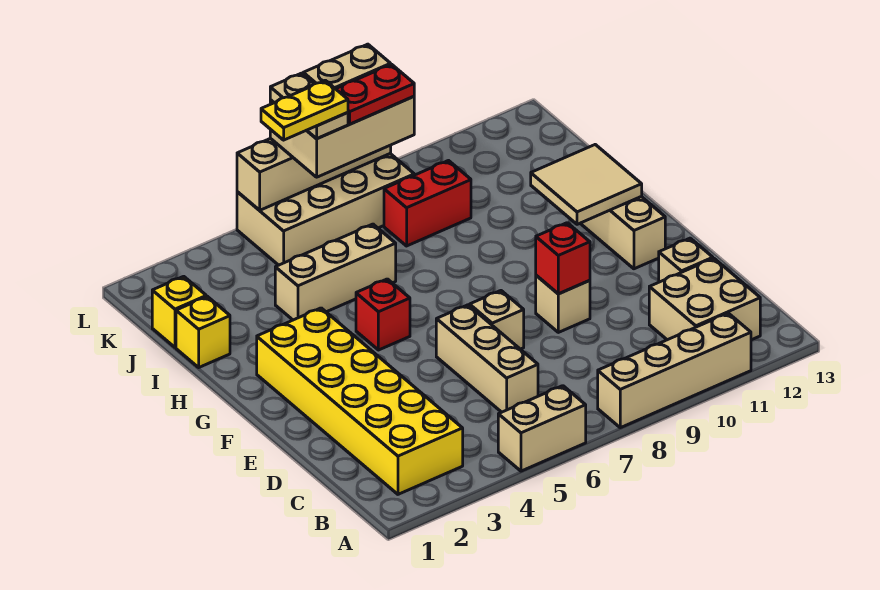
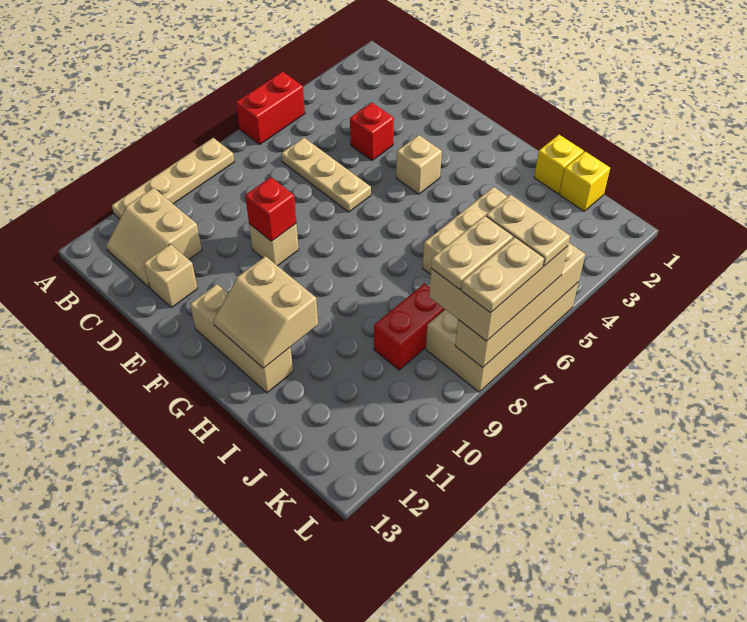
tan brick A5:A6 level 1 -> red brick A5:A6 level 1
tan brick A8:A11 level 1 -> tan plate A8:A11 level 1
yellow brick B2:G3 level 1 -> none
tan brick B11:C12 level 1 -> tan slope B11:C12 level 1 top 11
tan brick C6:E6 level 1 -> tan plate C6:E6 level 1
tan brick E7 level 1 -> tan brick F4 level 1
red brick G5 level 1 -> red brick D4 level 1
tan tile G11:H12 level 2 -> tan slope G11:H12 level 2 top 11
yellow plate K5:K6 level 5 -> none
red plate K7:K8 level 4 -> tan plate K7:K8 level 4

